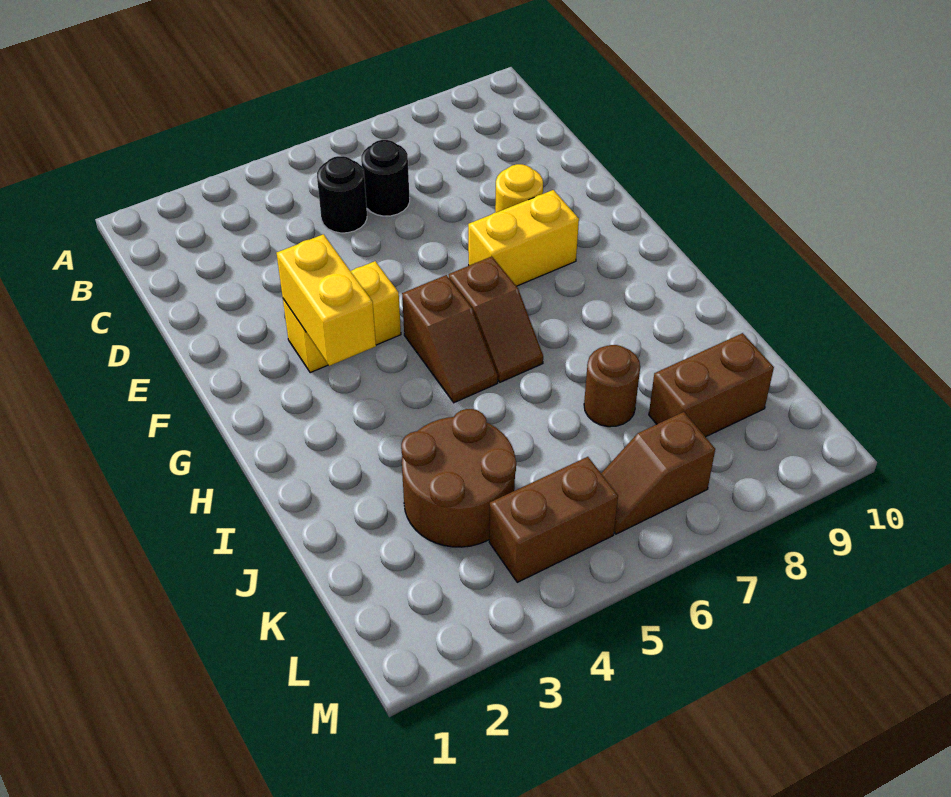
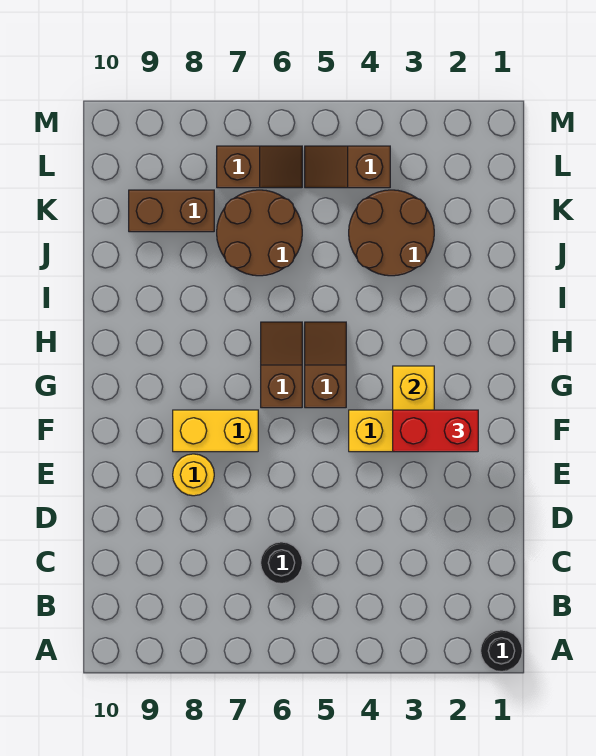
black round brick C5 level 1 -> black round brick A1 level 1
none -> red brick F2:F3 level 3
brown round brick J7 level 1 -> brown round brick J6:K7 level 1
brown brick L4:L5 level 1 -> brown slope L4:L5 level 1 top 4

